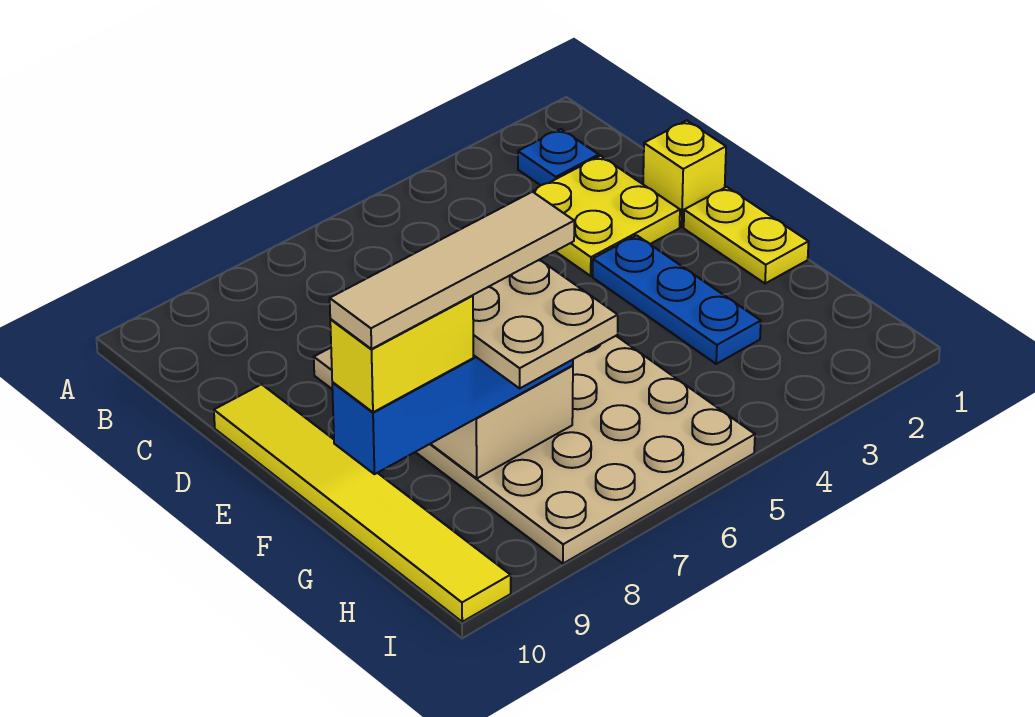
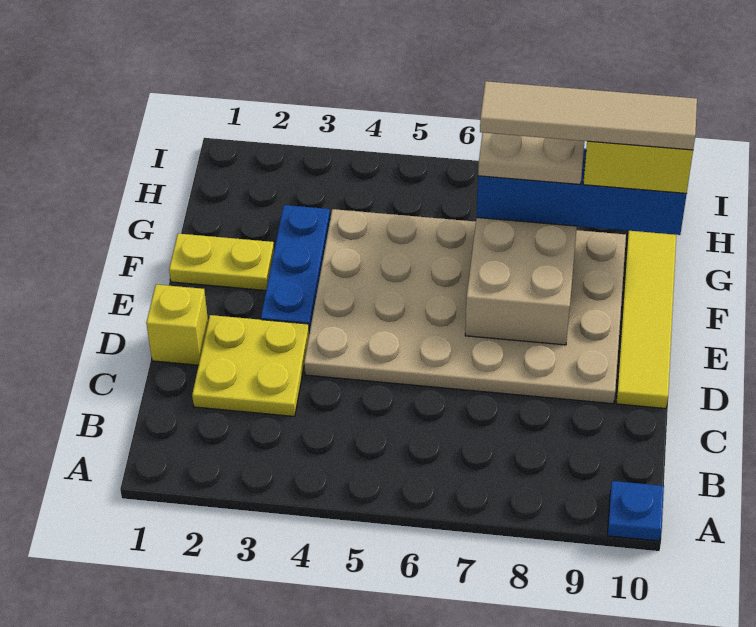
blue plate B2 level 1 -> blue plate A10 level 1
tan plate D5:I8 level 1 -> tan plate D4:G9 level 1
yellow plate E1:F1 level 1 -> yellow plate F1:F2 level 1

